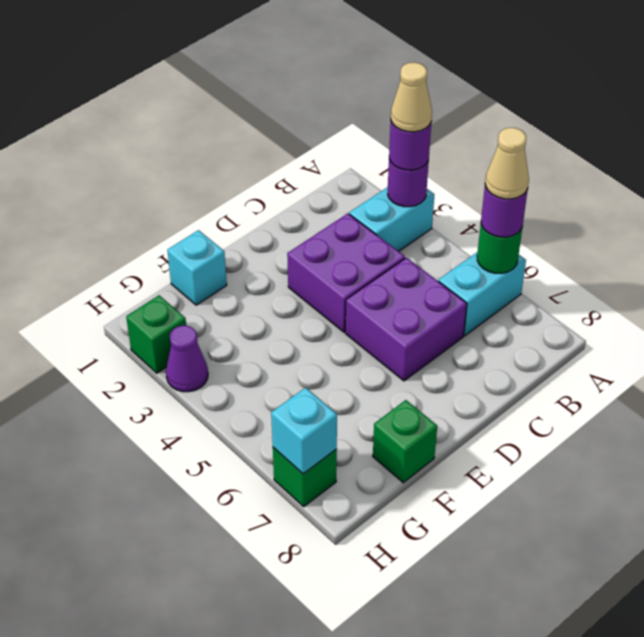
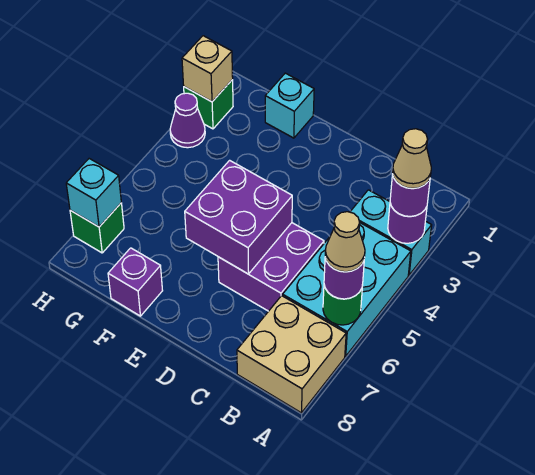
cyan brick A6:B6 level 1 -> cyan brick A4:B6 level 1
none -> tan brick A7:B8 level 1
purple brick C3:D4 level 1 -> purple brick D5:E6 level 2
green brick F8 level 1 -> purple brick F8 level 1
none -> tan brick H2 level 2

